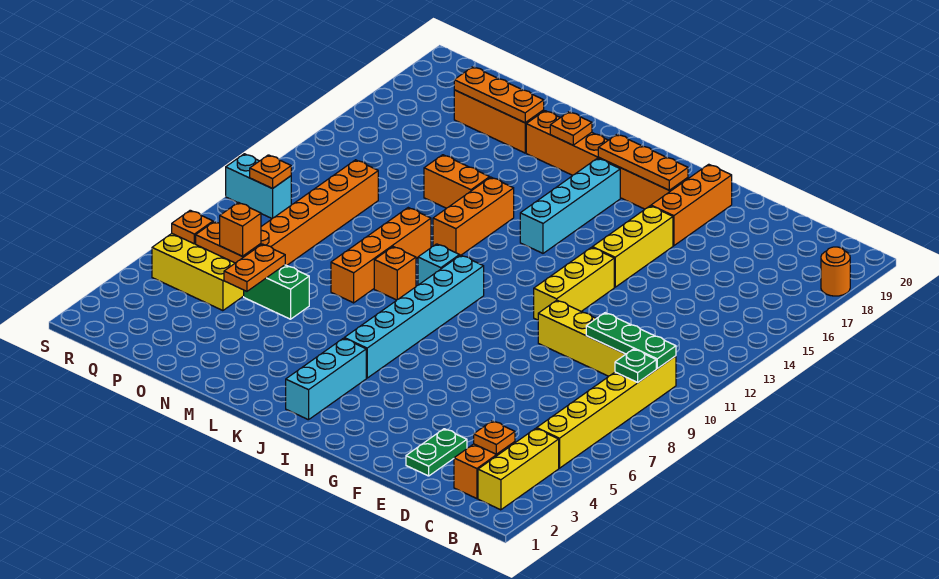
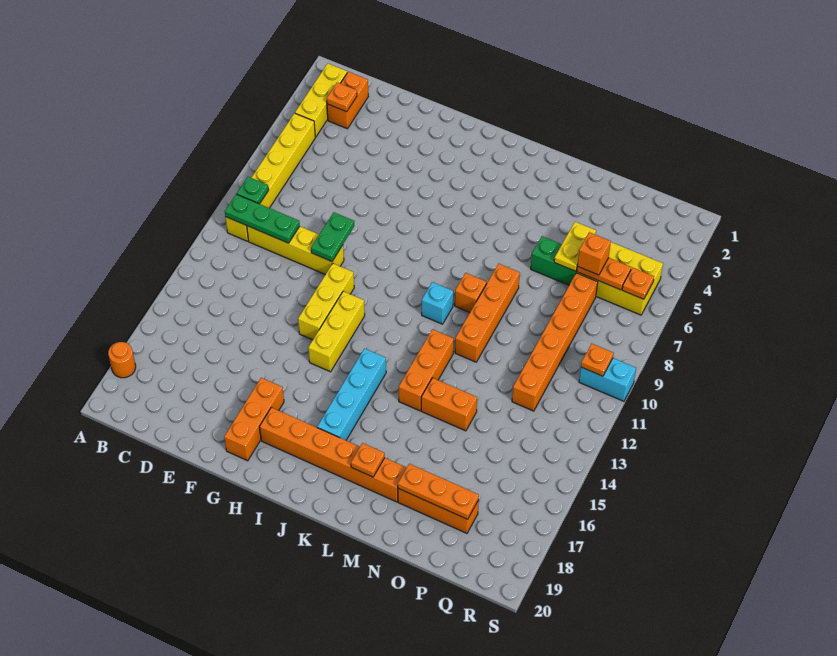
green plate E2:E3 level 1 -> green plate F9:F10 level 2
yellow brick G14:G16 level 1 -> yellow brick H12:H14 level 1
orange plate H18:J18 level 2 -> none
cyan brick J2:J4 level 1 -> none
cyan brick J5:J10 level 1 -> none
orange plate O5:O6 level 2 -> yellow plate O5:O6 level 2

